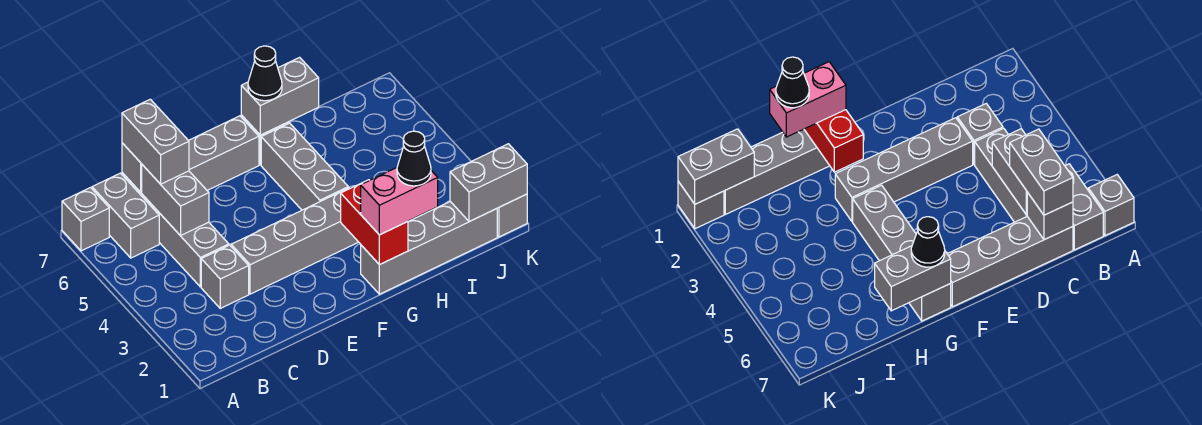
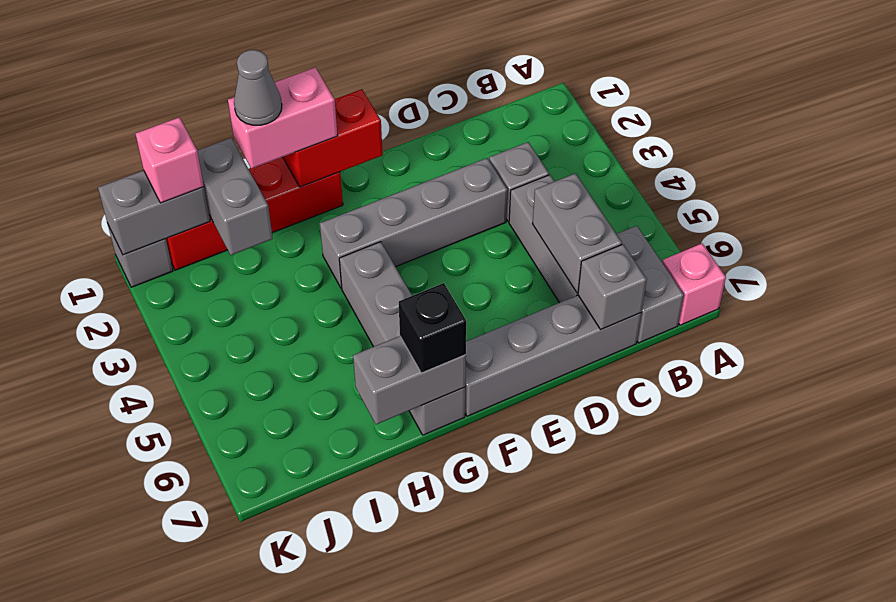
grey brick A7 level 1 -> pink brick A7 level 1
grey brick C6:C7 level 3 -> grey brick I1:I2 level 2
grey brick G1:J1 level 1 -> red brick G1:J1 level 1
red brick G1:G2 level 2 -> red brick F1:G1 level 2
black cone G7 level 3 -> black brick G7 level 3
black cone H1 level 4 -> grey cone H1 level 4
none -> pink brick J1 level 3

